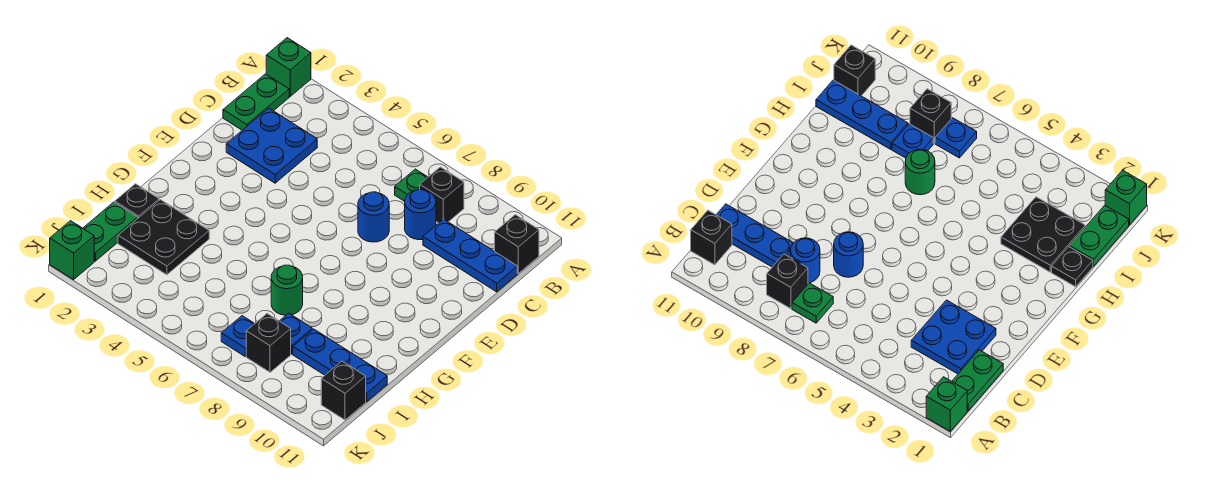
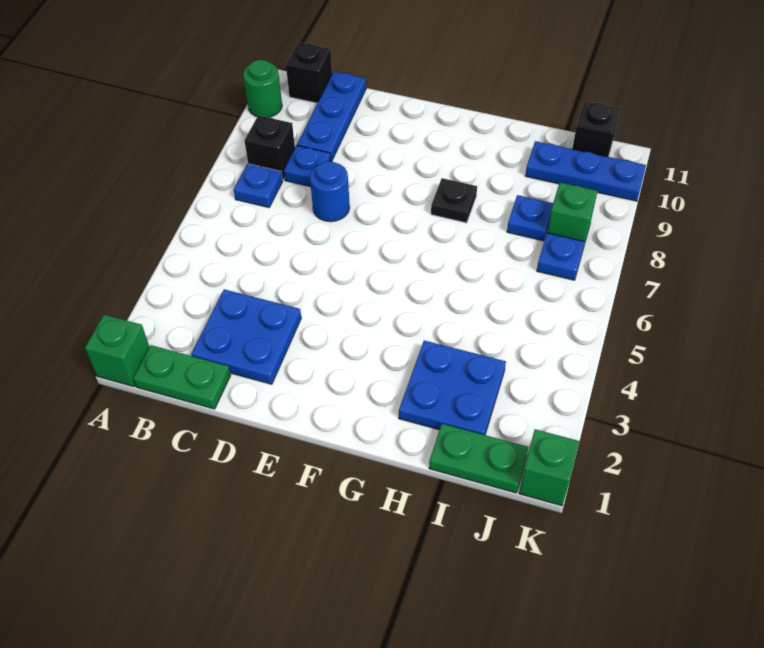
green plate B7 level 1 -> blue plate B7 level 1
blue round brick C8 level 1 -> blue plate C8 level 1
black plate H1 level 1 -> black plate G8 level 1
black plate H2:I3 level 1 -> blue plate H2:I3 level 1
green round brick H7 level 1 -> green round brick A10 level 1
blue plate I9:I11 level 1 -> blue plate I10:K10 level 1
black brick J8 level 1 -> green brick J8 level 1

